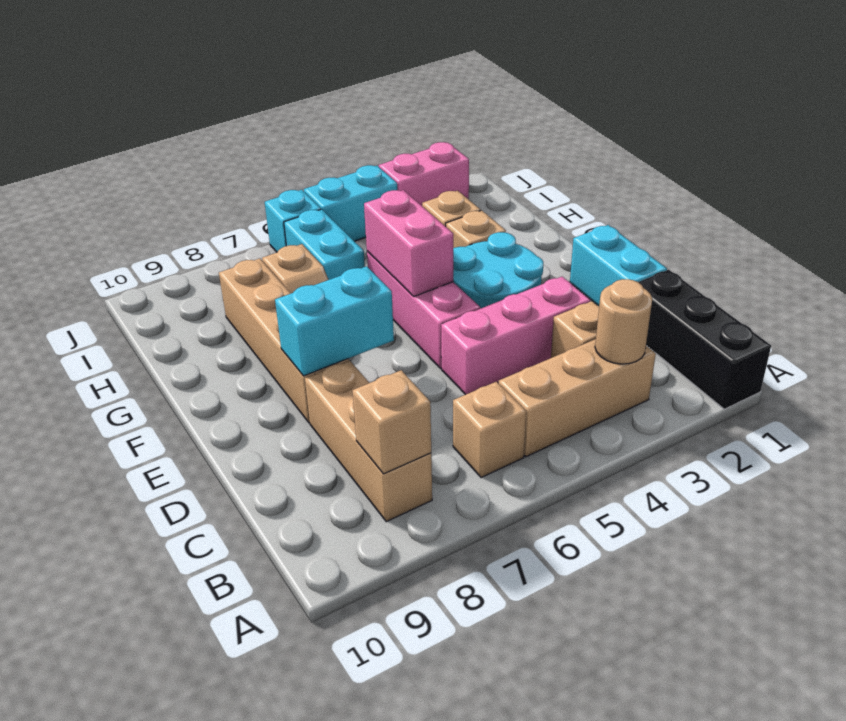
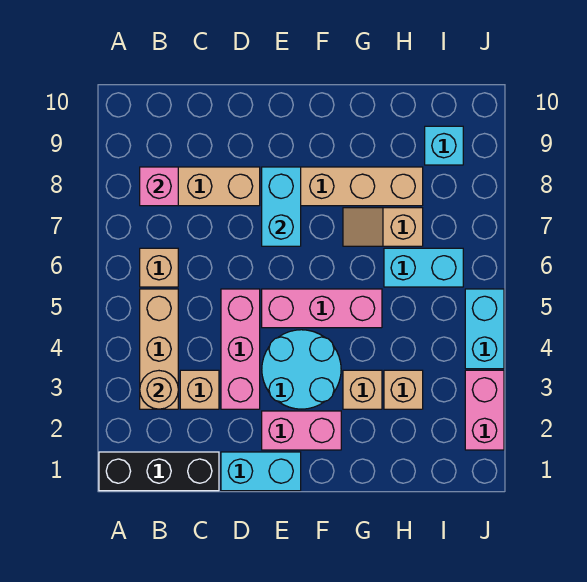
tan brick B8 level 2 -> pink brick B8 level 2
pink brick F5:G5 level 2 -> pink brick E2:F2 level 1
cyan brick J6 level 1 -> cyan brick I9 level 1

